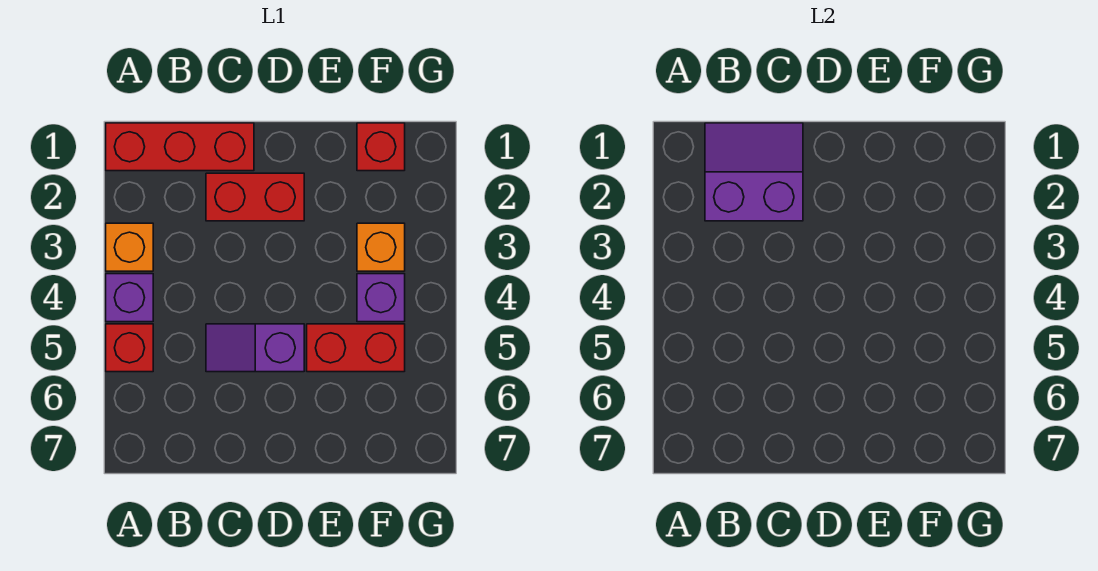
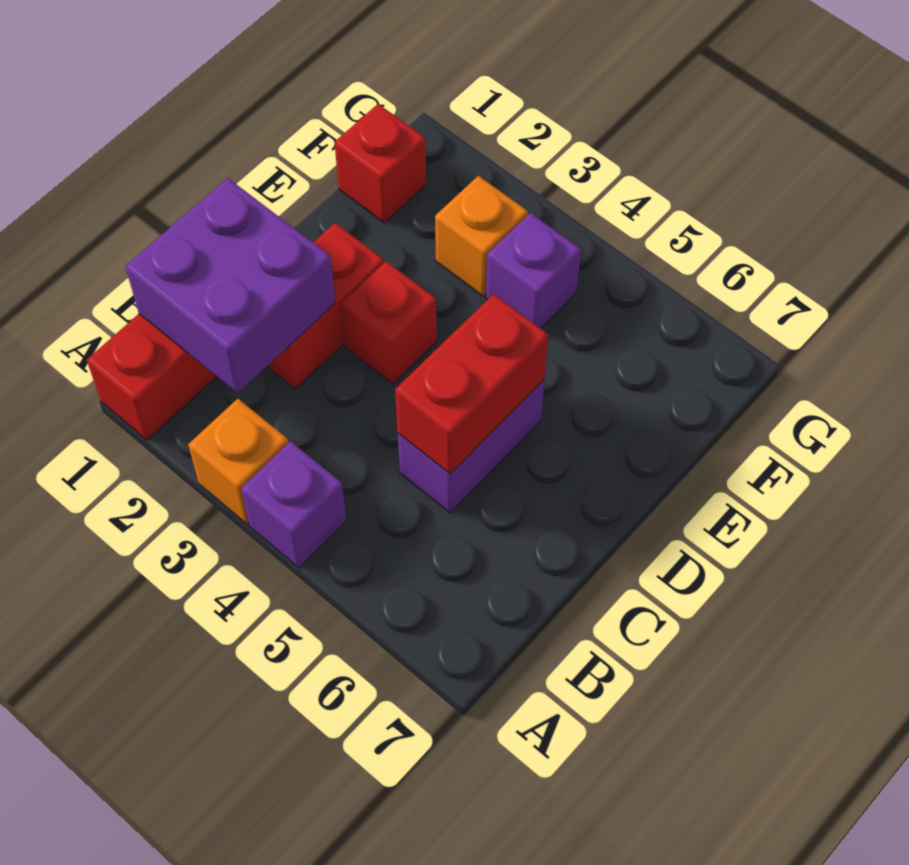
red brick A5 level 1 -> red brick D3 level 1
purple slope B1:C2 level 2 top 2 -> purple brick B1:C2 level 2
purple slope C5:D5 level 1 top D -> purple brick C5:D5 level 1
red brick E5:F5 level 1 -> red brick C5:D5 level 2

